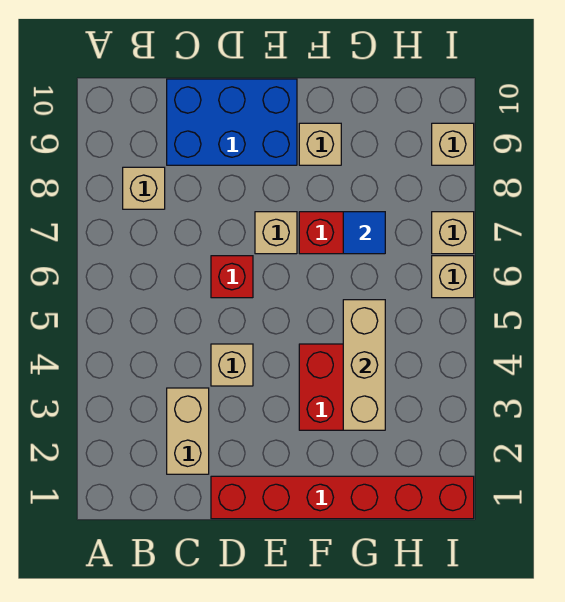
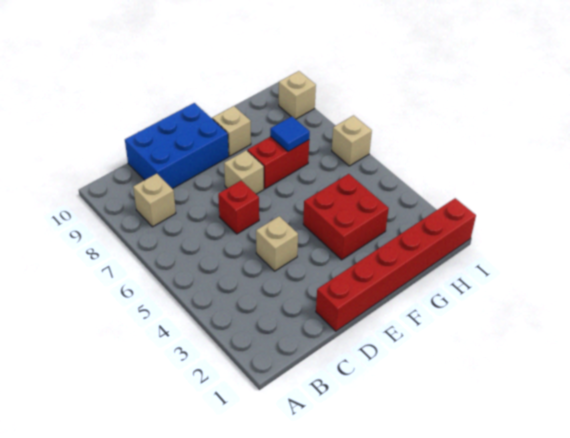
tan brick C2:C3 level 1 -> none
tan brick G3:G5 level 2 -> none
tan brick I7 level 1 -> none

